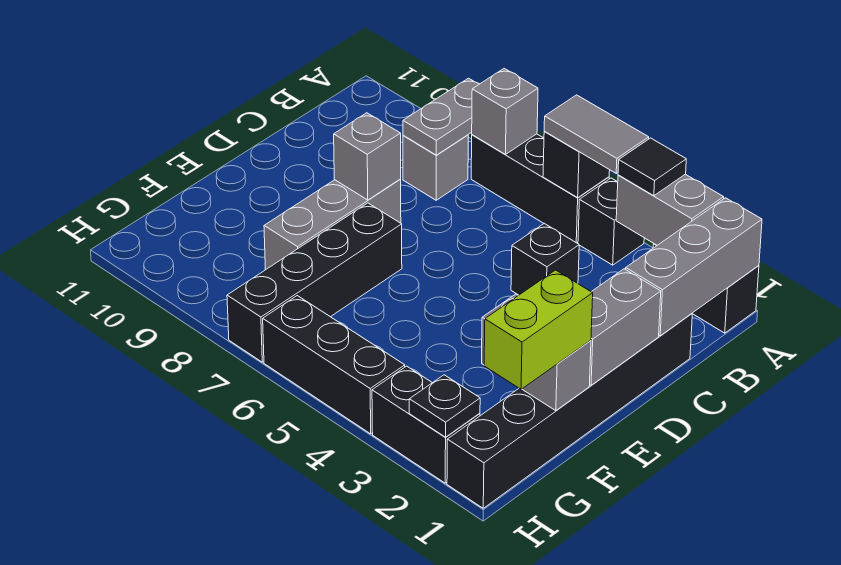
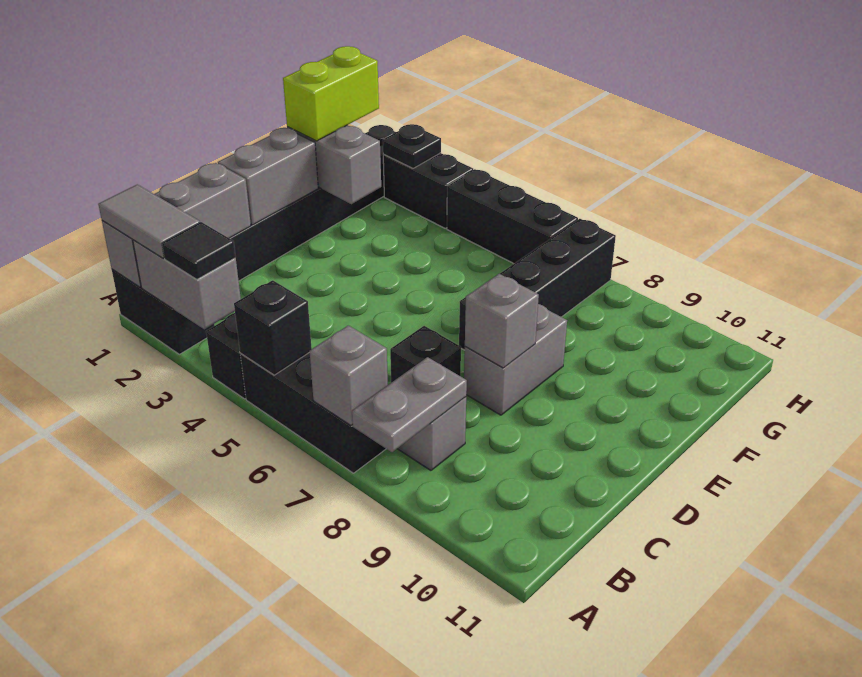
grey tile A4:A5 level 3 -> grey tile A1:A2 level 3
black brick C4 level 1 -> black brick C7 level 1
grey brick D8:F8 level 1 -> grey brick D8:E8 level 1

